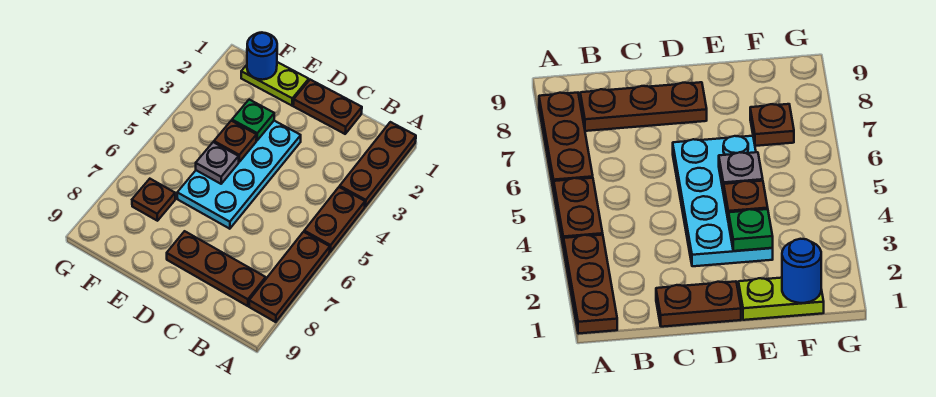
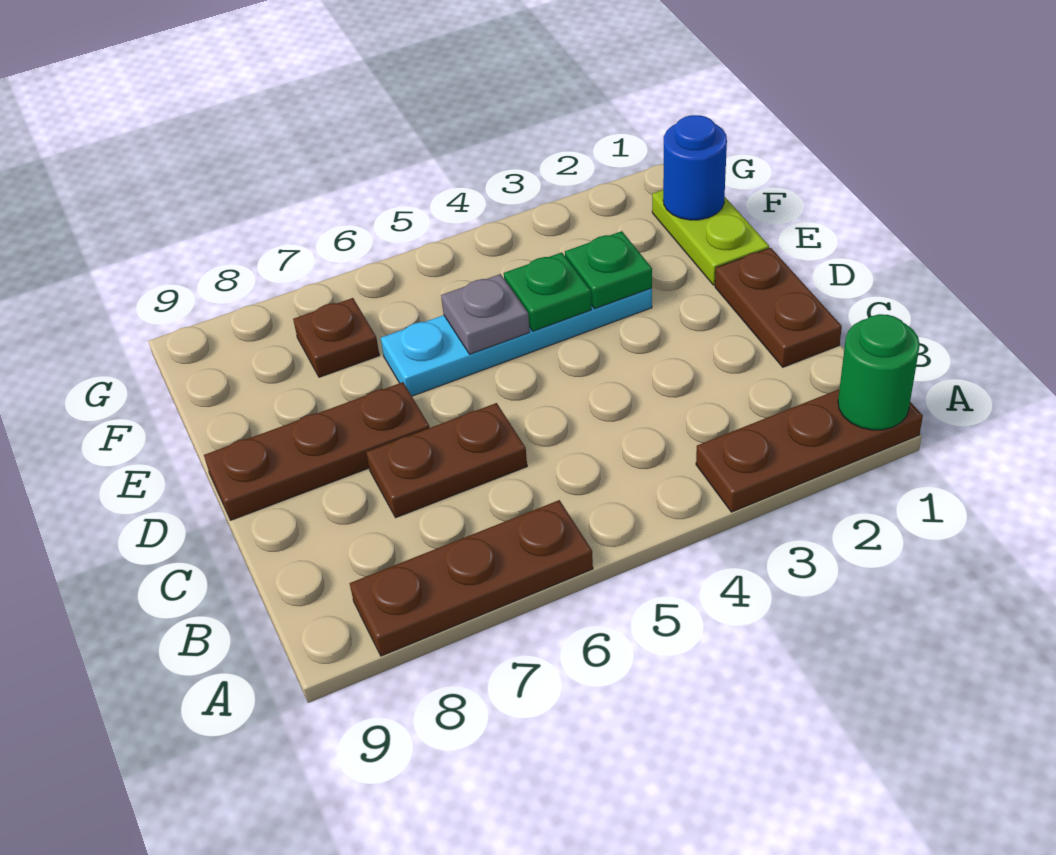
none -> green round brick A1 level 2
brown plate A4:A5 level 1 -> brown plate C6:C7 level 1
brown plate B8:D8 level 1 -> brown plate D7:D9 level 1
cyan plate D3:E6 level 1 -> cyan plate E3:E6 level 1
brown plate E4 level 2 -> green plate E4 level 2

